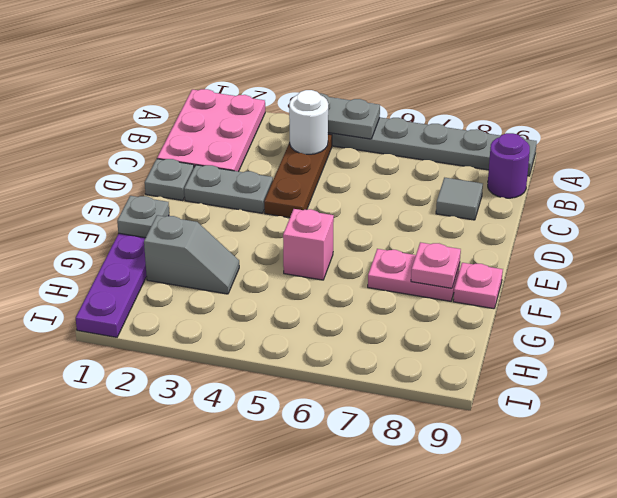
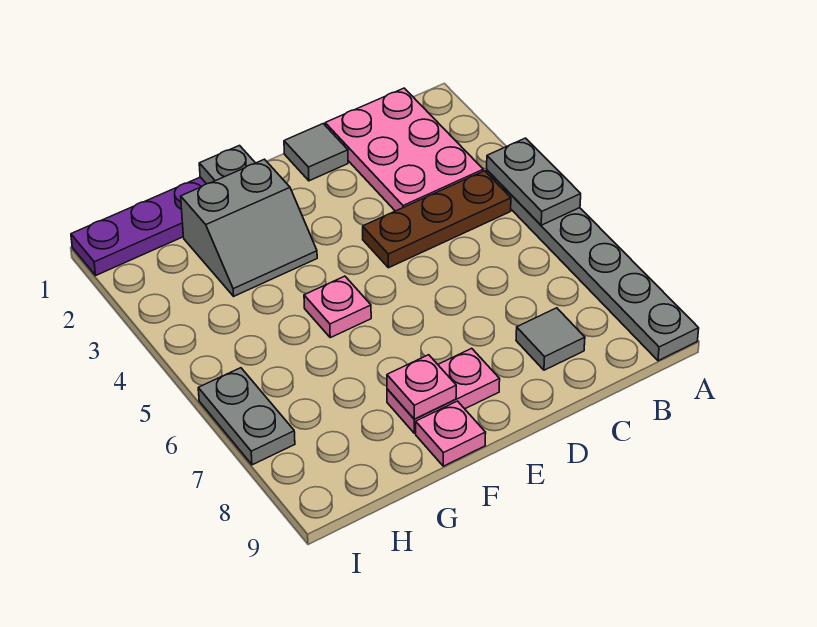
pink plate A1:C2 level 1 -> pink plate B1:C3 level 1
white round brick B4 level 2 -> none
purple round brick B9 level 1 -> none
grey plate D1 level 1 -> grey tile D1 level 1
grey plate D2:D3 level 1 -> grey plate I6:I7 level 1
pink brick F5 level 1 -> pink plate F5 level 1
pink plate F7:F8 level 1 -> pink plate E8:F8 level 1
grey slope G2:G3 level 1 top 2 -> grey slope F2:G3 level 1 top 2

